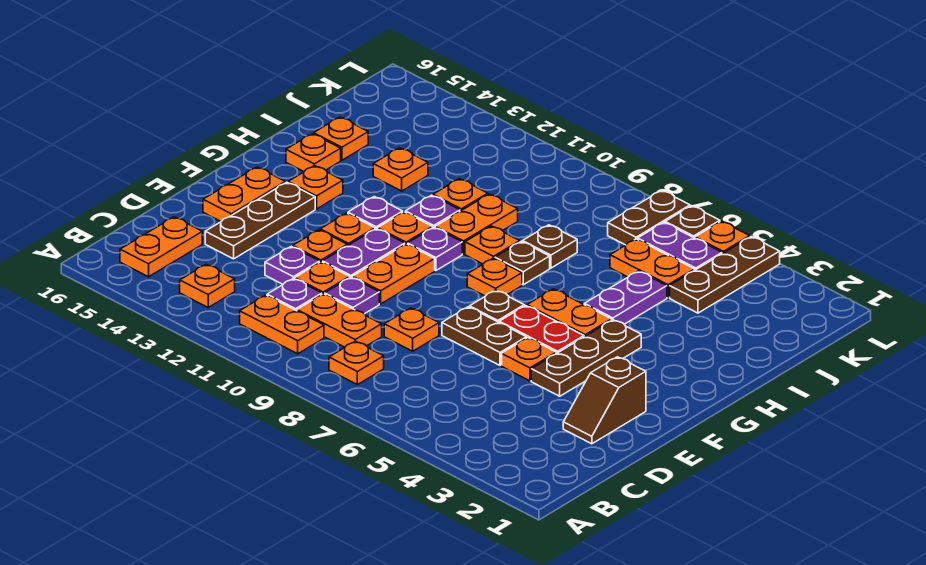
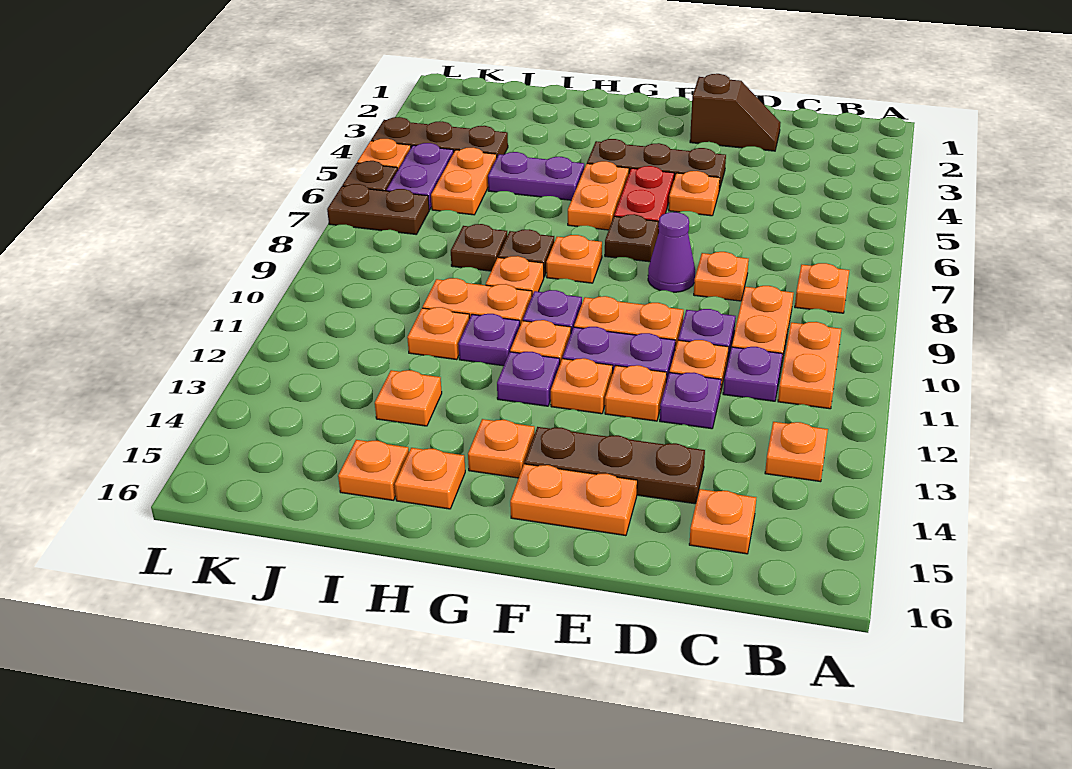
orange plate B15:C15 level 1 -> orange plate C15 level 1
brown plate E6:E7 level 1 -> none
none -> purple cone E8 level 1

